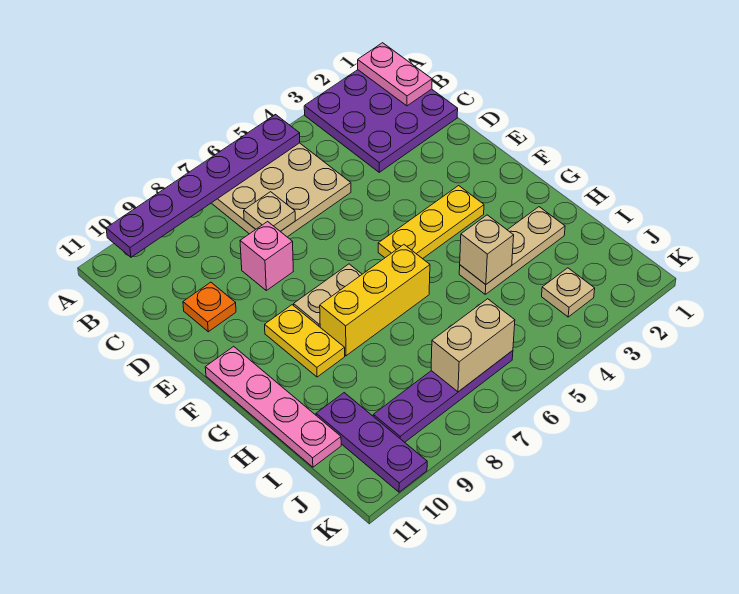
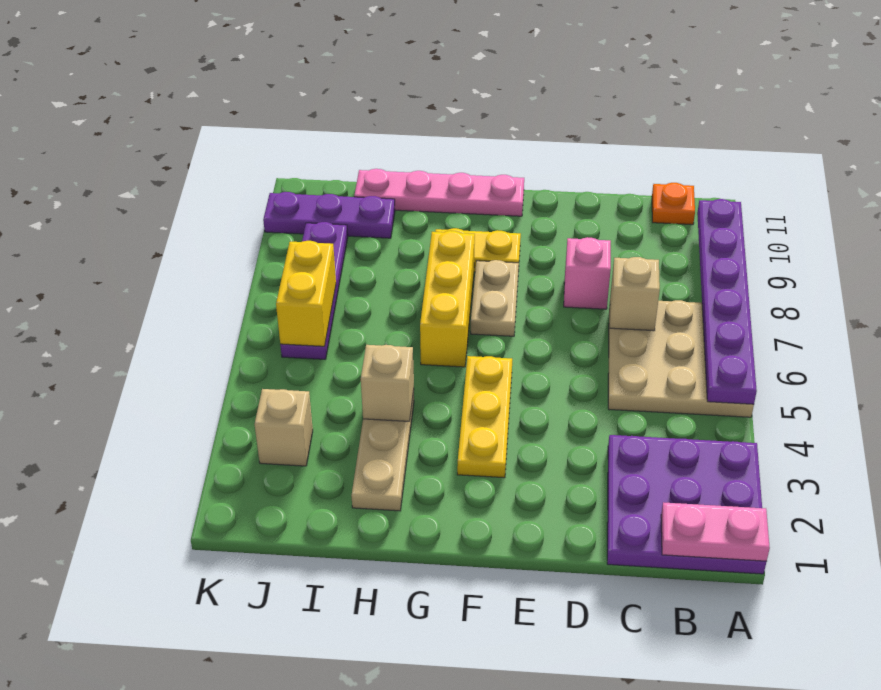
tan plate C7 level 2 -> tan brick C7 level 2
orange plate D10 level 1 -> orange plate B11 level 1
tan plate J3 level 1 -> tan brick J3 level 1
tan brick J6:J7 level 2 -> yellow brick J6:J7 level 2

